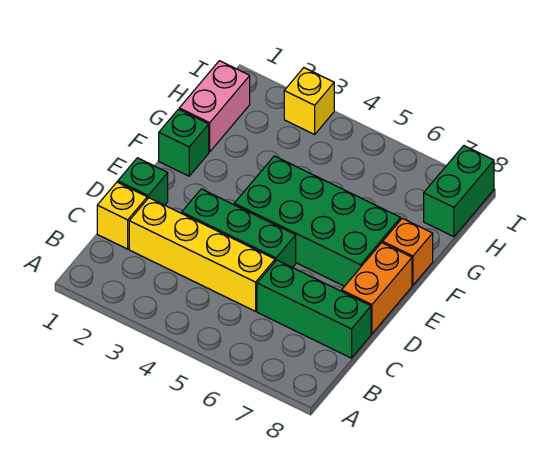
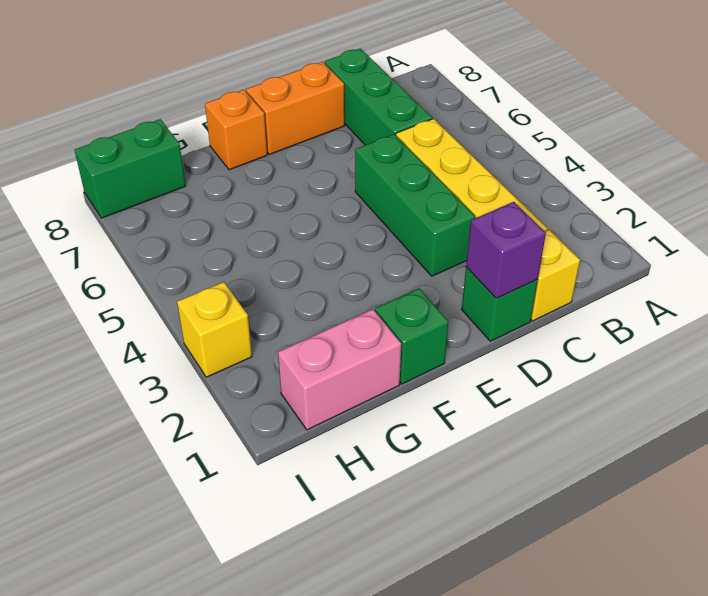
none -> purple brick D1 level 2
green brick E4:F7 level 1 -> none

